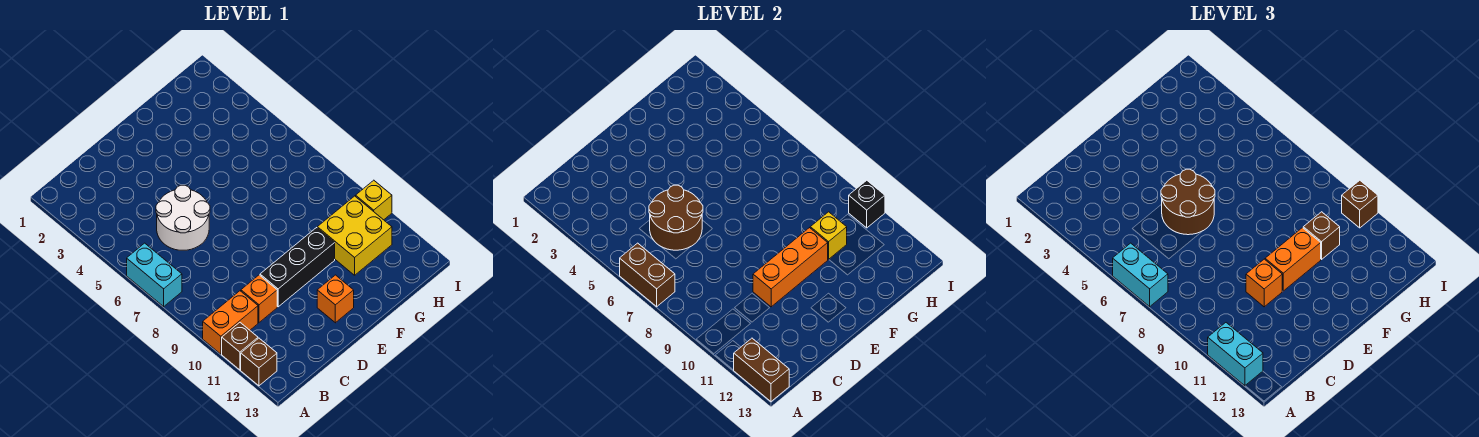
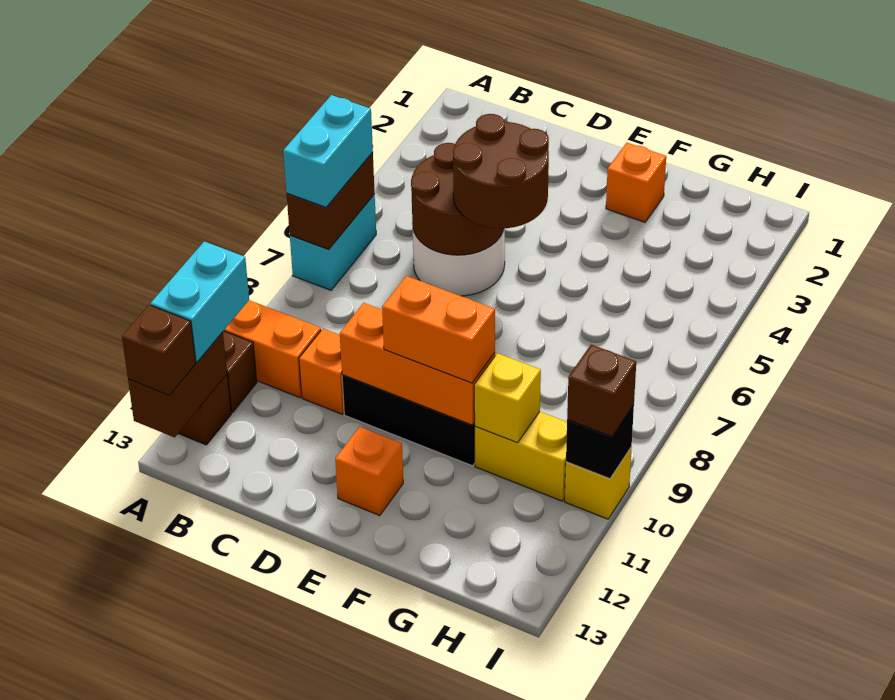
orange brick D10 level 3 -> orange brick F2 level 1
yellow brick G10:H11 level 1 -> yellow brick G10:H10 level 1
brown brick G10 level 3 -> brown brick A13 level 3

